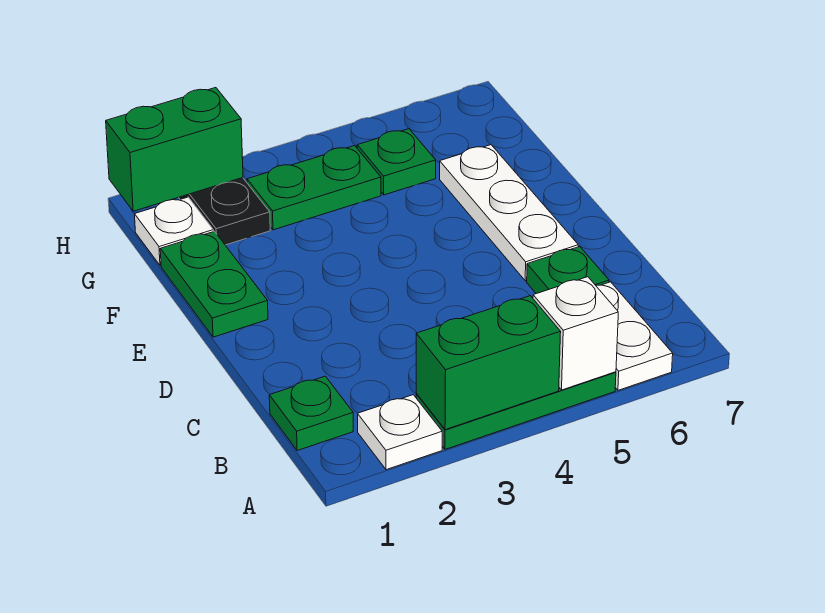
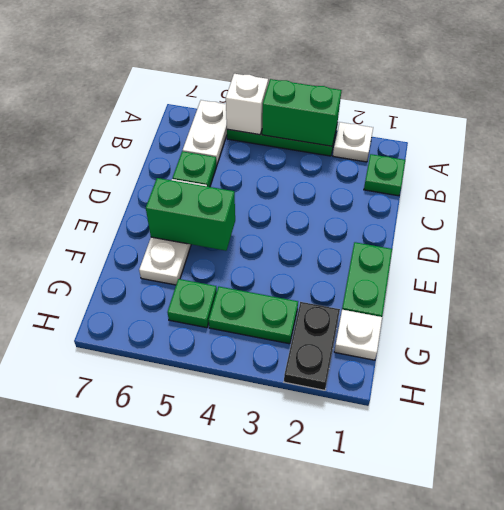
green brick H1:H2 level 2 -> green brick E5:E6 level 2

